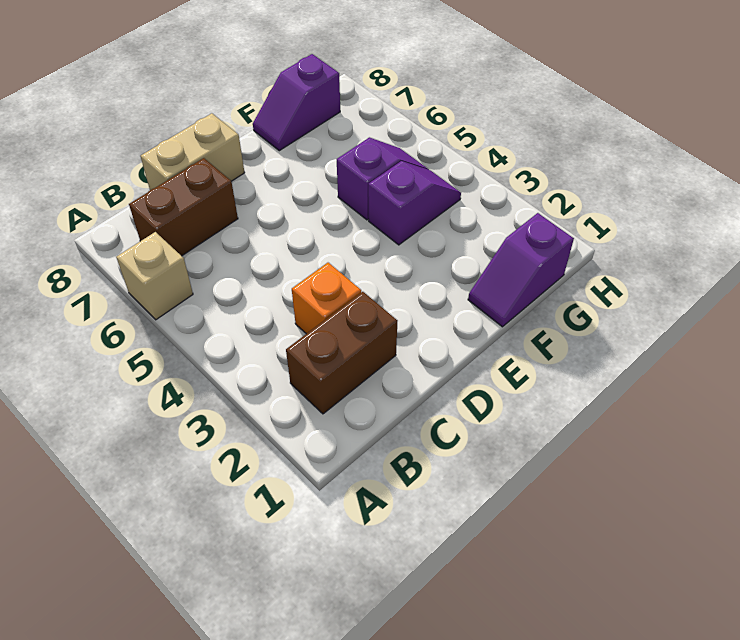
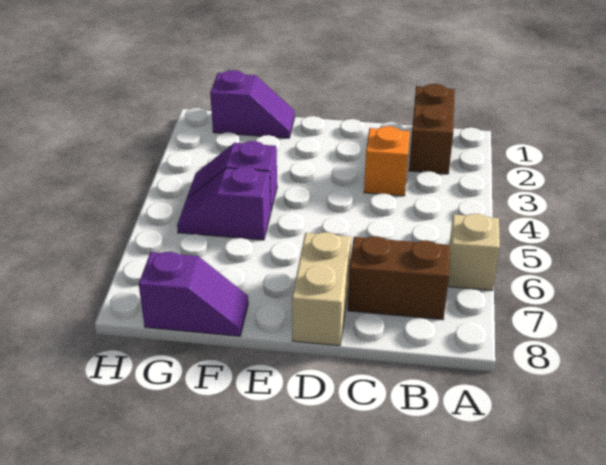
brown brick B2:C2 level 1 -> brown brick B1:B2 level 1
tan brick C8:D8 level 1 -> tan brick D7:D8 level 1

